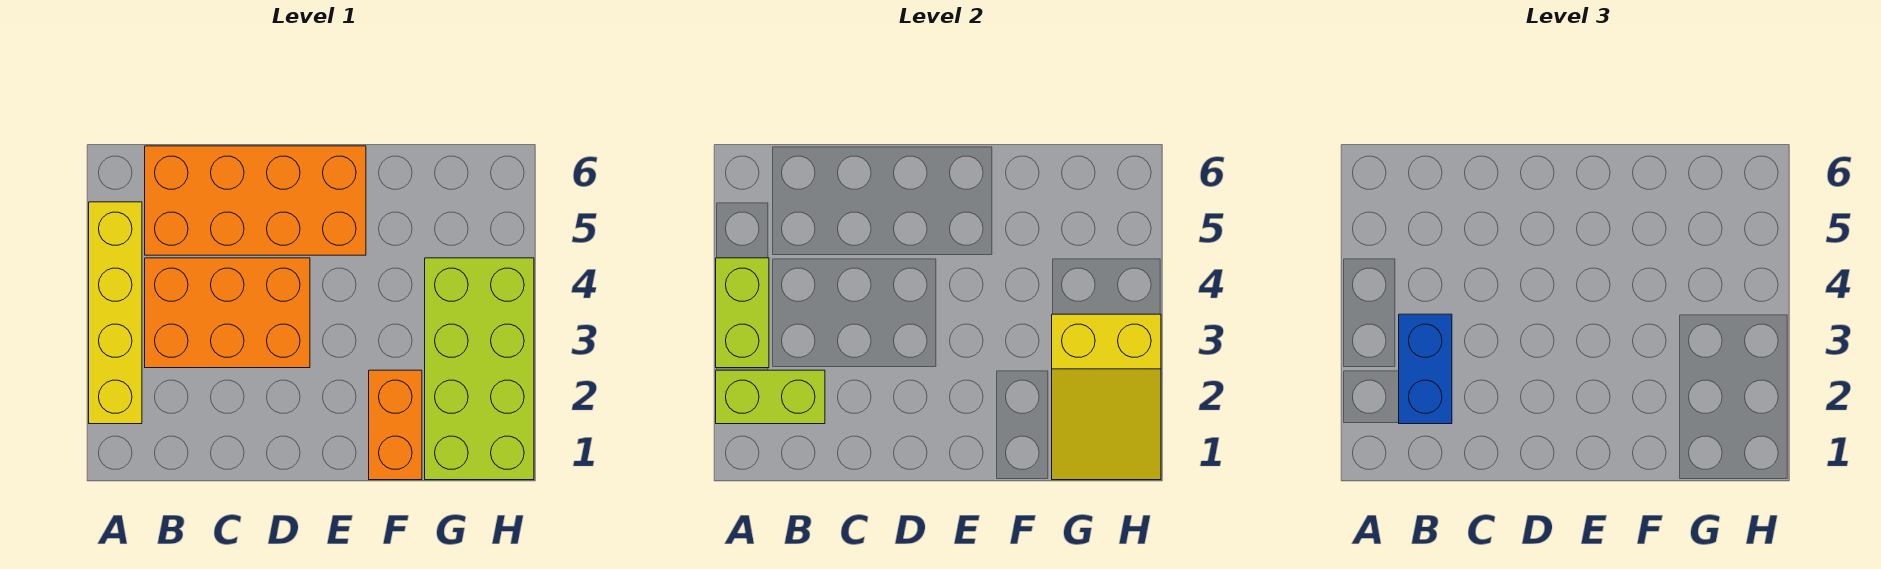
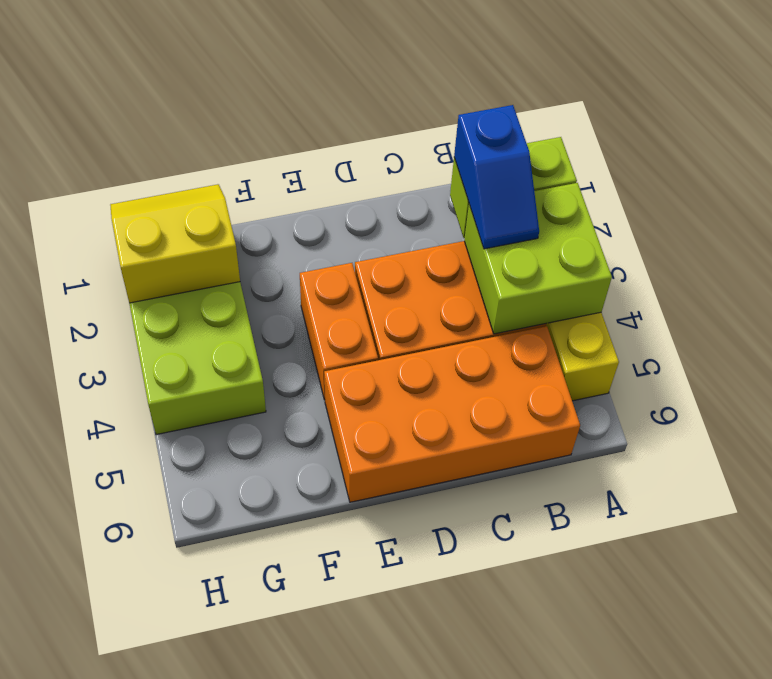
lime brick A3:A4 level 2 -> lime brick A3:B4 level 2
blue brick B2:B3 level 3 -> blue slope B2:B3 level 3 top 2
orange brick F1:F2 level 1 -> orange brick E3:E4 level 1
yellow slope G1:H3 level 2 top 3 -> yellow slope G1:H2 level 2 top 2

